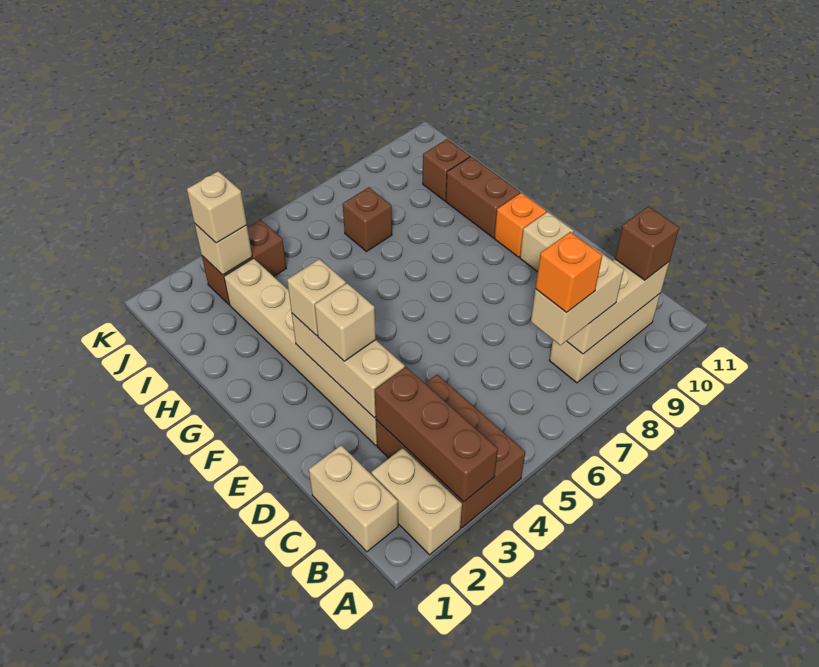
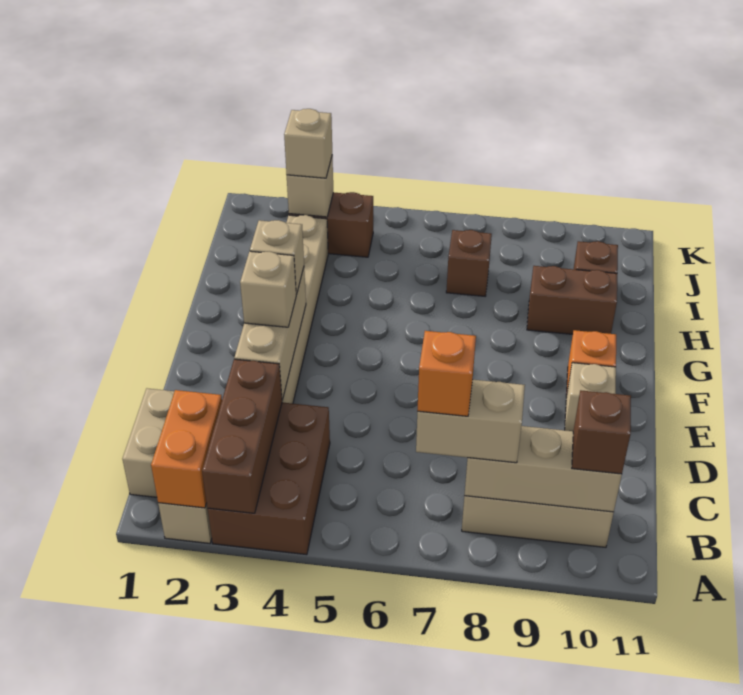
none -> orange brick A2:B2 level 2
brown brick G10:H10 level 1 -> brown brick H9:H10 level 1

